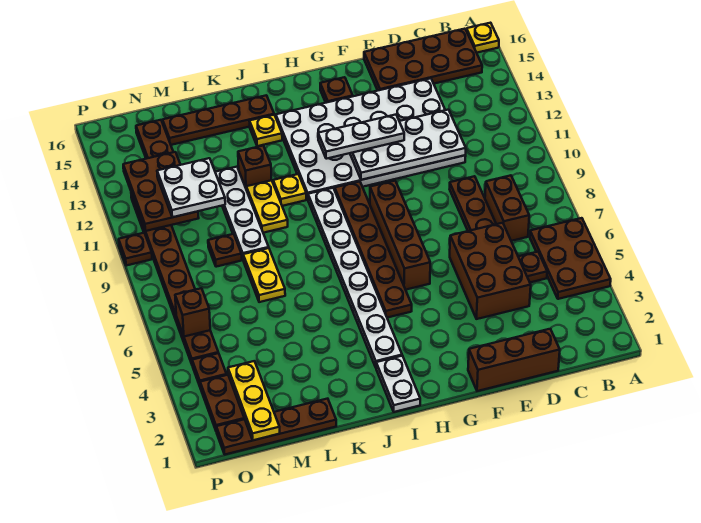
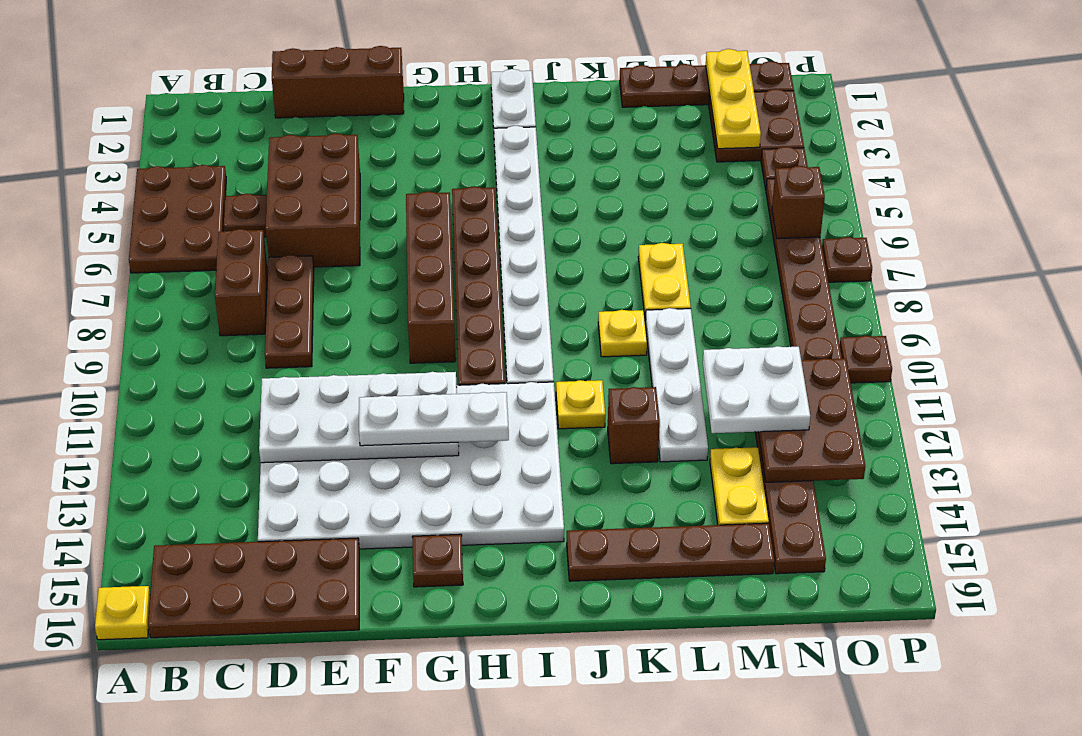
yellow plate J14 level 1 -> yellow plate K9 level 1
yellow plate K10:K11 level 1 -> yellow plate M13:M14 level 1
brown plate M9 level 1 -> brown plate P7 level 1

